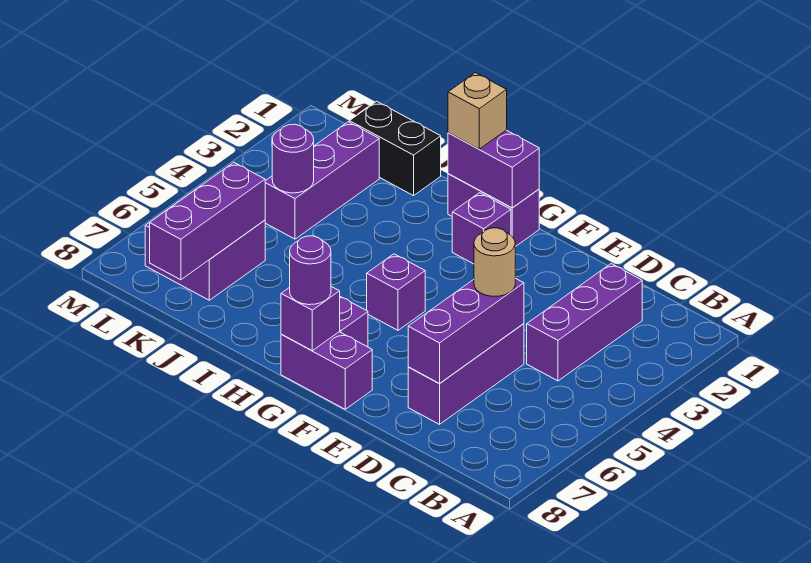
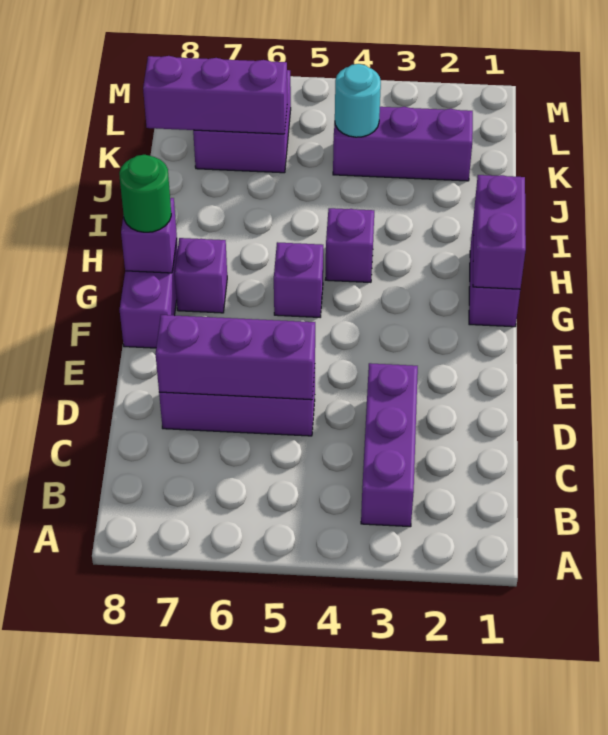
purple brick C2:C4 level 1 -> purple brick B3:D3 level 1
tan round brick D5 level 3 -> none
purple brick G2 level 1 -> purple brick H4 level 1
purple round brick G8 level 3 -> green round brick G8 level 3
tan brick H1 level 3 -> none
black brick J1:K1 level 1 -> none
purple round brick K4 level 2 -> cyan round brick K4 level 2

